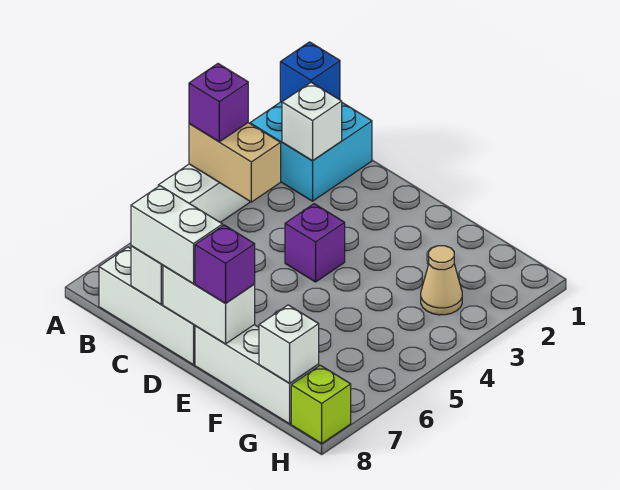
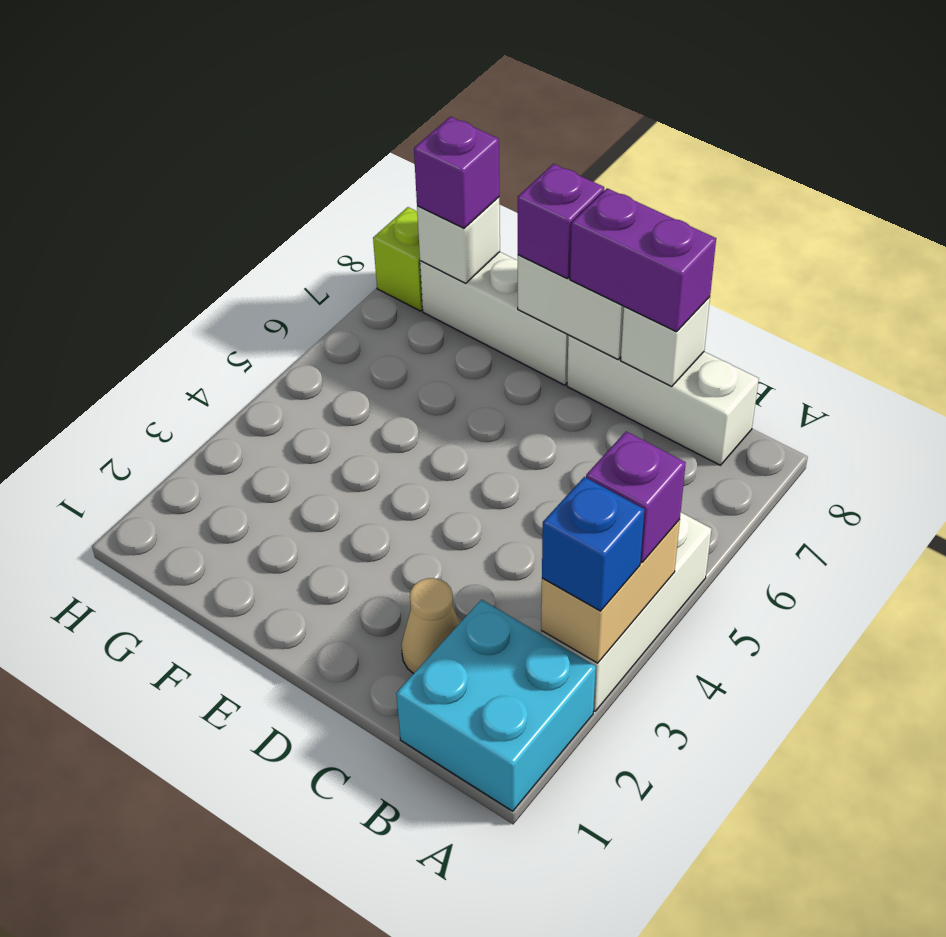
blue brick A1 level 2 -> blue brick A3 level 3
tan brick A4:B4 level 2 -> tan brick A3:A4 level 2
white brick B2 level 2 -> none
white brick C8:D8 level 3 -> purple brick C8:D8 level 3
purple brick D4 level 1 -> purple brick G8 level 3
tan cone G3 level 1 -> tan cone C2 level 1

